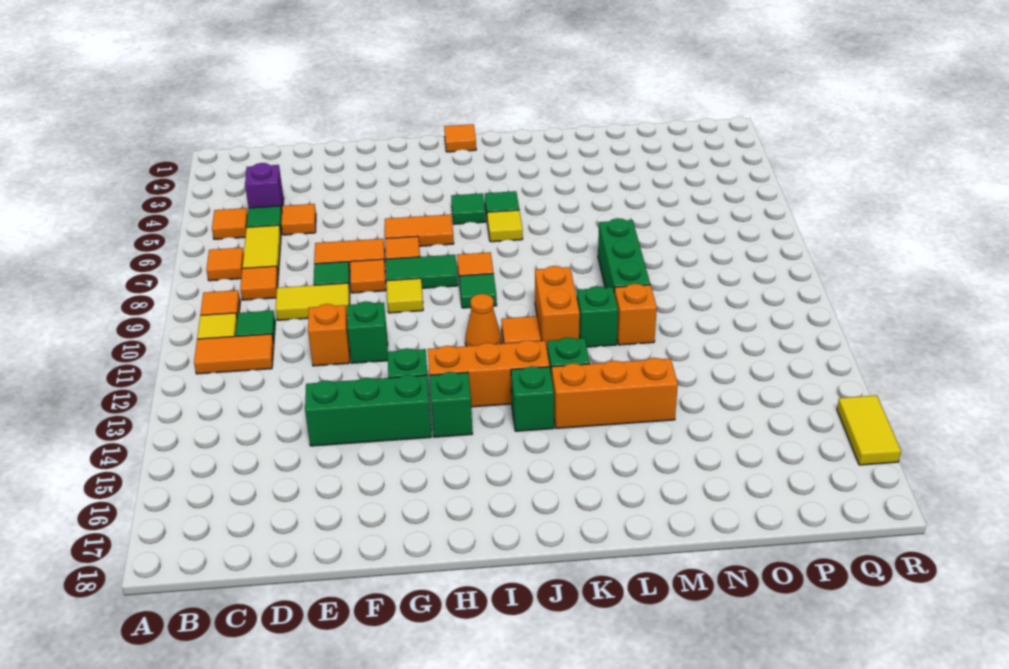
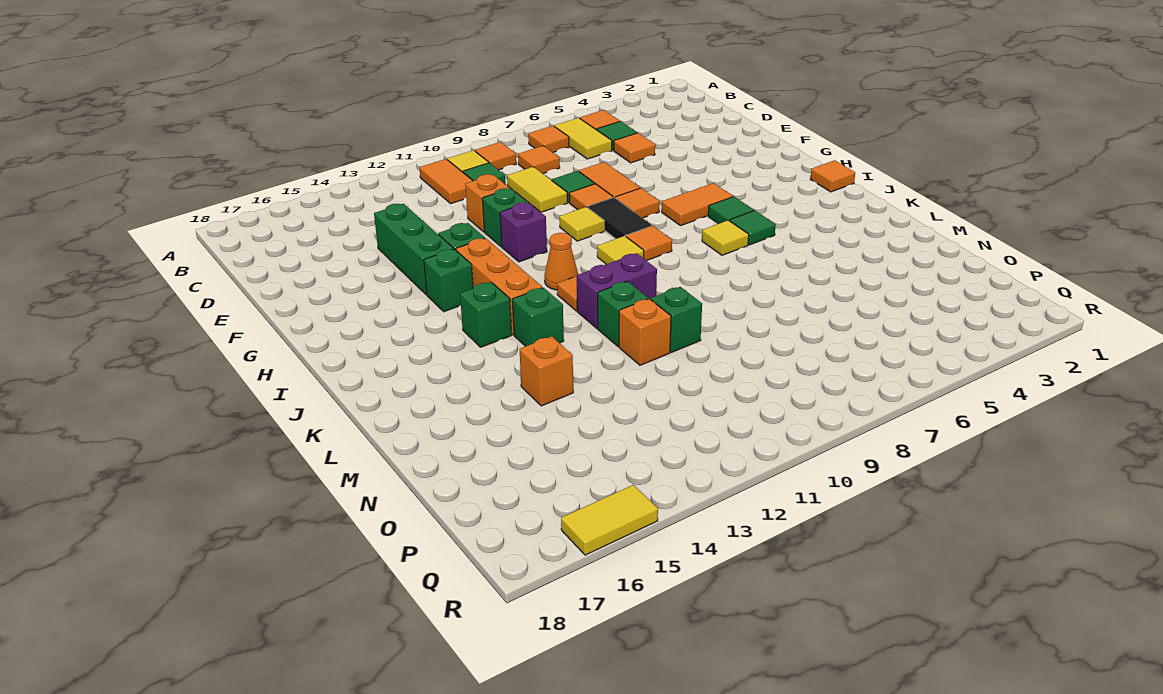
purple brick C4 level 1 -> purple brick G11 level 1
yellow tile C6:C7 level 1 -> yellow tile B6:C6 level 1
orange tile G6:H6 level 1 -> orange tile H5:H6 level 1
green tile G8:H8 level 1 -> black tile G8:H8 level 1
green tile I9 level 1 -> yellow tile I9 level 1
orange brick K10:K11 level 1 -> purple brick K10:K11 level 1
orange brick K14:M14 level 1 -> orange brick M14 level 1
green brick M8:M10 level 1 -> green brick M10 level 1

